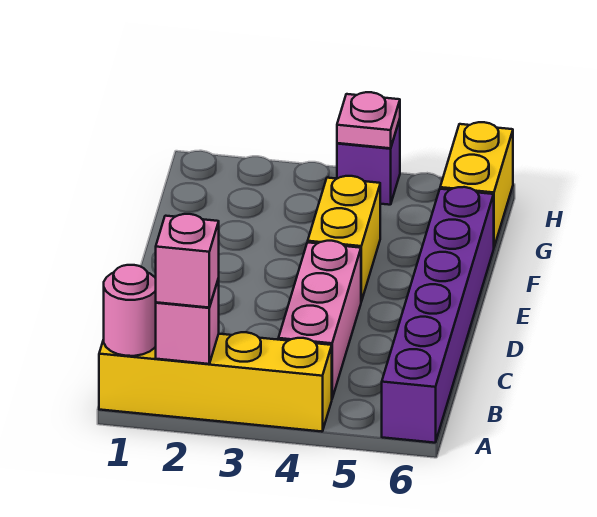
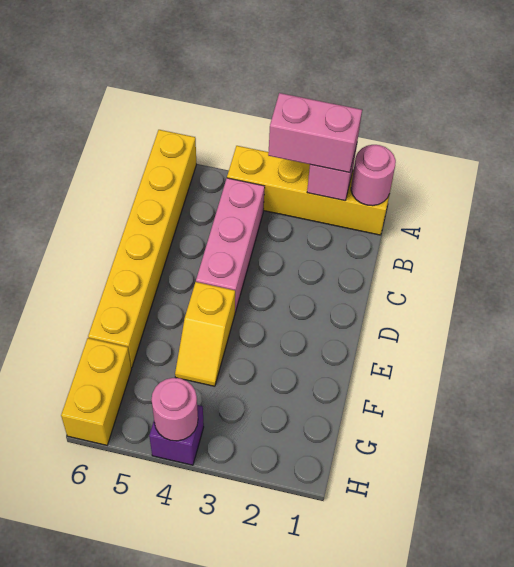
pink brick A2 level 3 -> pink brick A2:A3 level 3
purple brick A6:F6 level 1 -> yellow brick A6:F6 level 1
yellow brick E4:F4 level 1 -> yellow slope E4:F4 level 1 top E
pink plate H4 level 2 -> pink round brick H4 level 2

